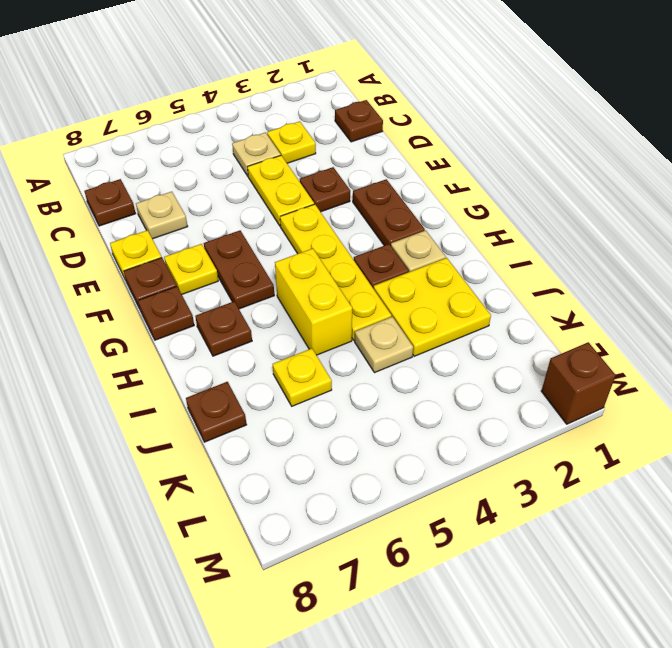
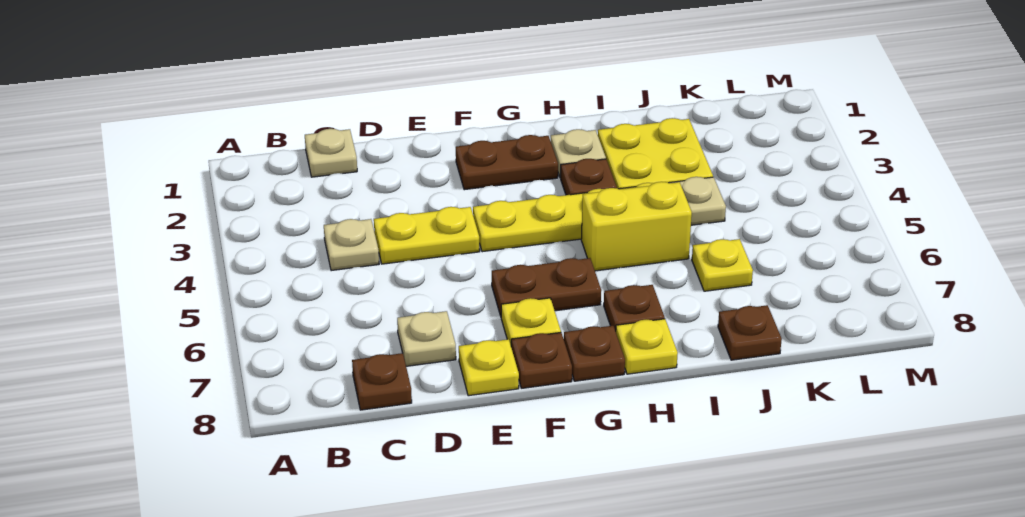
brown plate C1 level 1 -> tan plate C1 level 1
yellow plate C3 level 1 -> yellow plate H8 level 1
brown plate E3 level 1 -> none
brown brick M1 level 1 -> none

